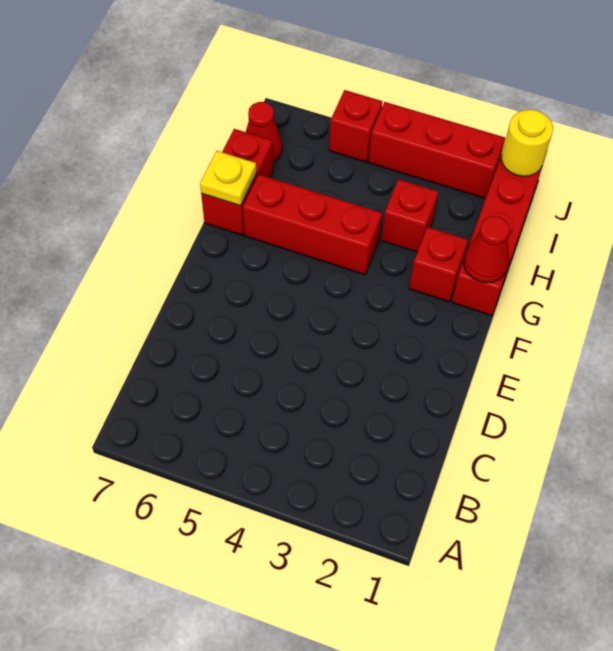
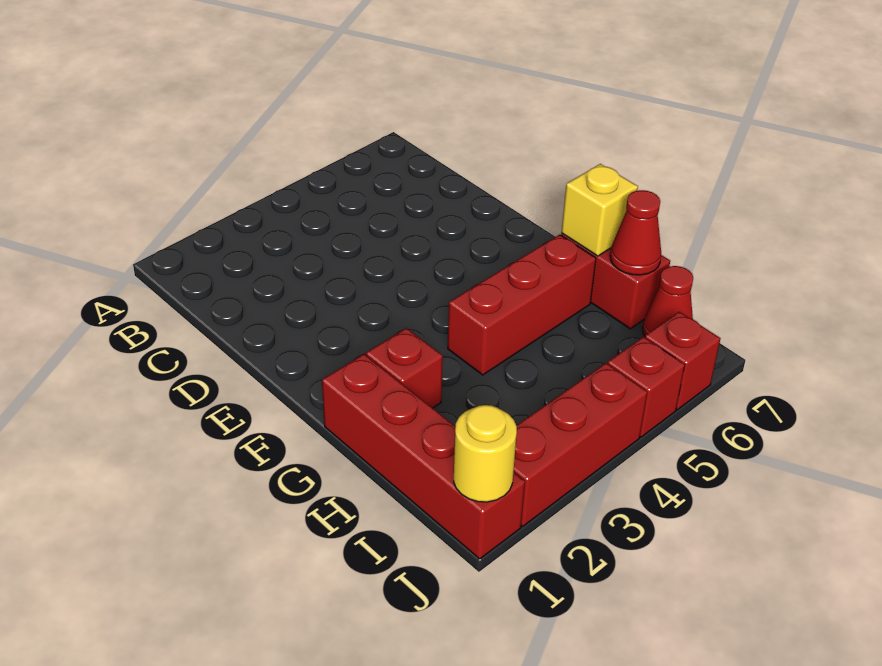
red cone G1 level 2 -> red cone H7 level 2
yellow plate G7 level 2 -> yellow brick G7 level 2
red brick H3 level 1 -> red brick J6 level 1

